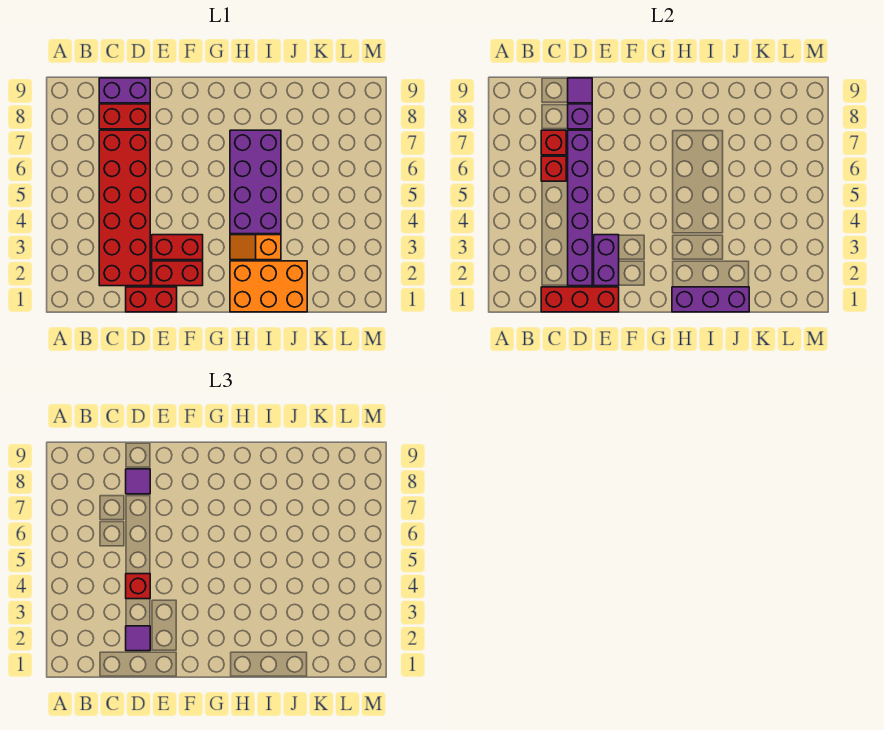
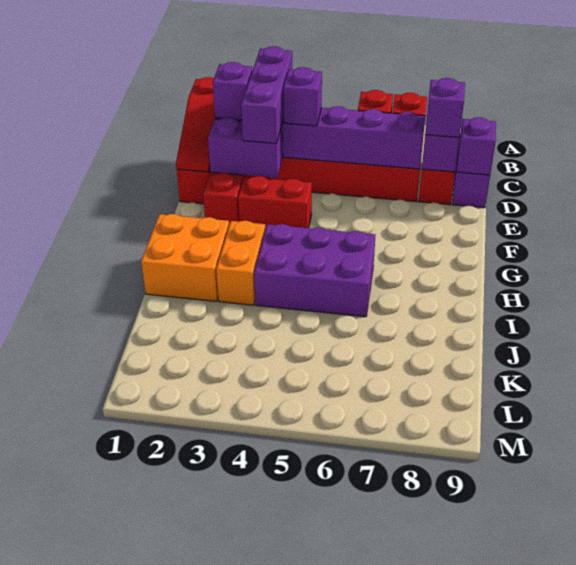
red brick C1:E1 level 2 -> red slope C1:E1 level 2 top C
purple tile D2 level 3 -> purple brick D2 level 3
red brick D4 level 3 -> purple brick D4 level 3
purple tile D8 level 3 -> purple brick D8 level 3
purple tile D9 level 2 -> purple brick D9 level 2
red brick E3:F3 level 1 -> red brick F3:F4 level 1
orange brick H1:J2 level 1 -> orange brick H1:I2 level 1
purple brick H1:J1 level 2 -> purple brick C3:E3 level 3
orange slope H3:I3 level 1 top I -> orange brick H3:I3 level 1
purple brick H4:I7 level 1 -> purple brick H4:I6 level 1

